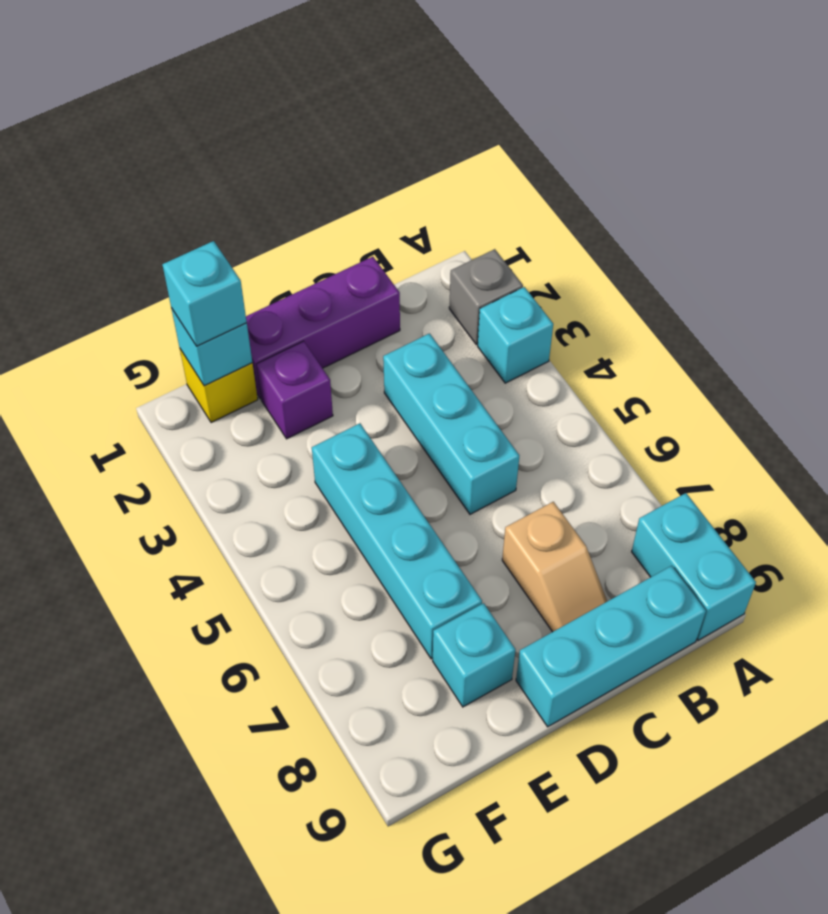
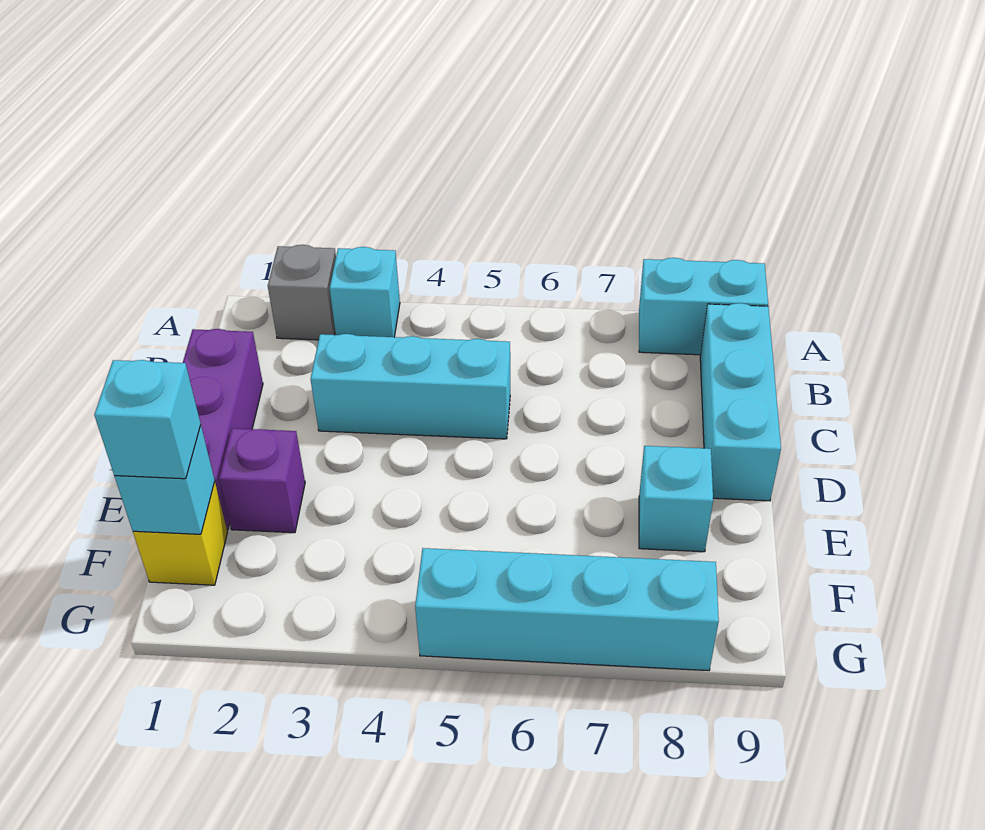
tan slope C7:C8 level 1 top 7 -> none
cyan brick E4:E7 level 1 -> cyan brick G5:G8 level 1

